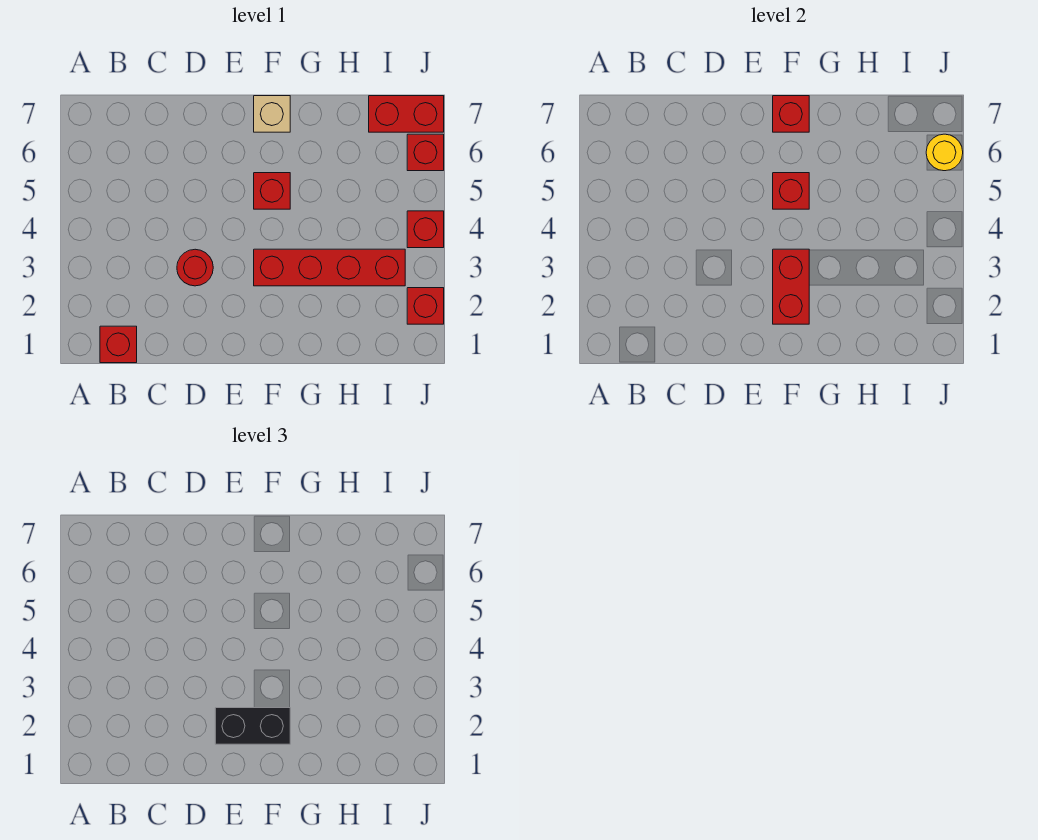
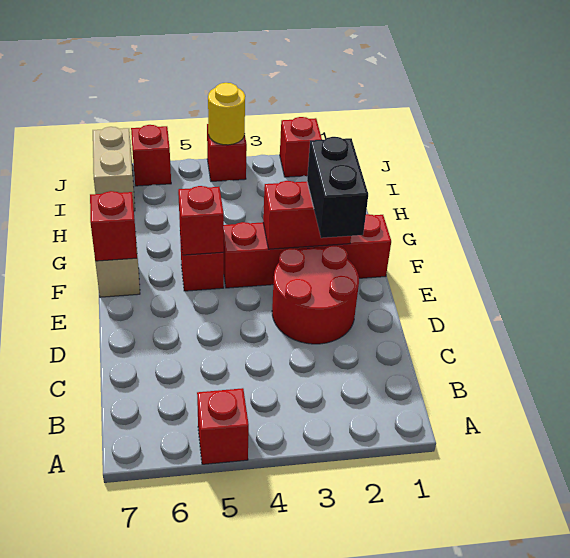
red brick B1 level 1 -> red brick A5 level 1
red round brick D3 level 1 -> red round brick D2:E3 level 1
red brick F3:I3 level 1 -> red brick F1:F4 level 1
red brick I7:J7 level 1 -> tan brick I7:J7 level 1
yellow round brick J6 level 2 -> yellow round brick J4 level 2

